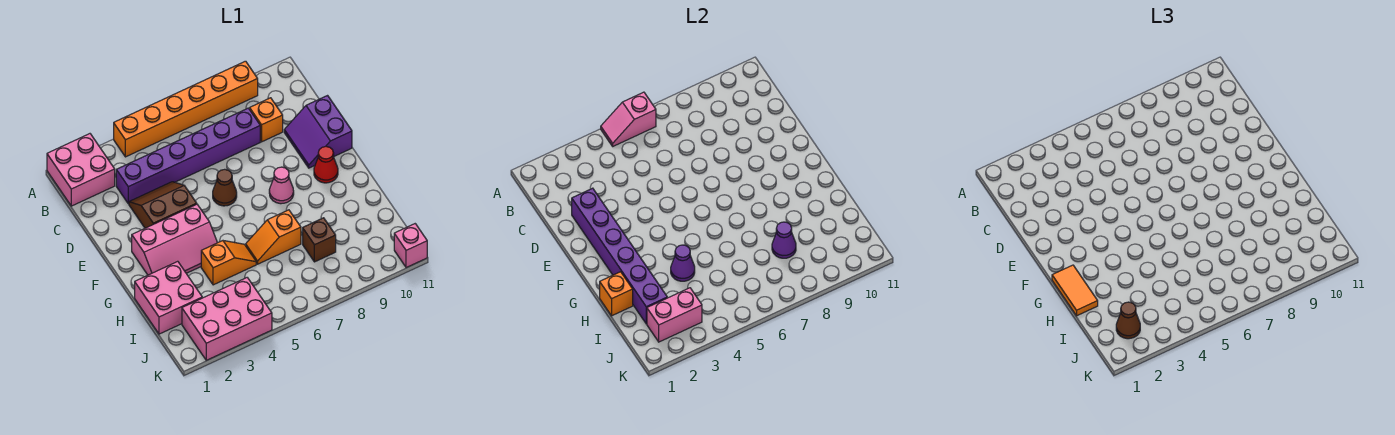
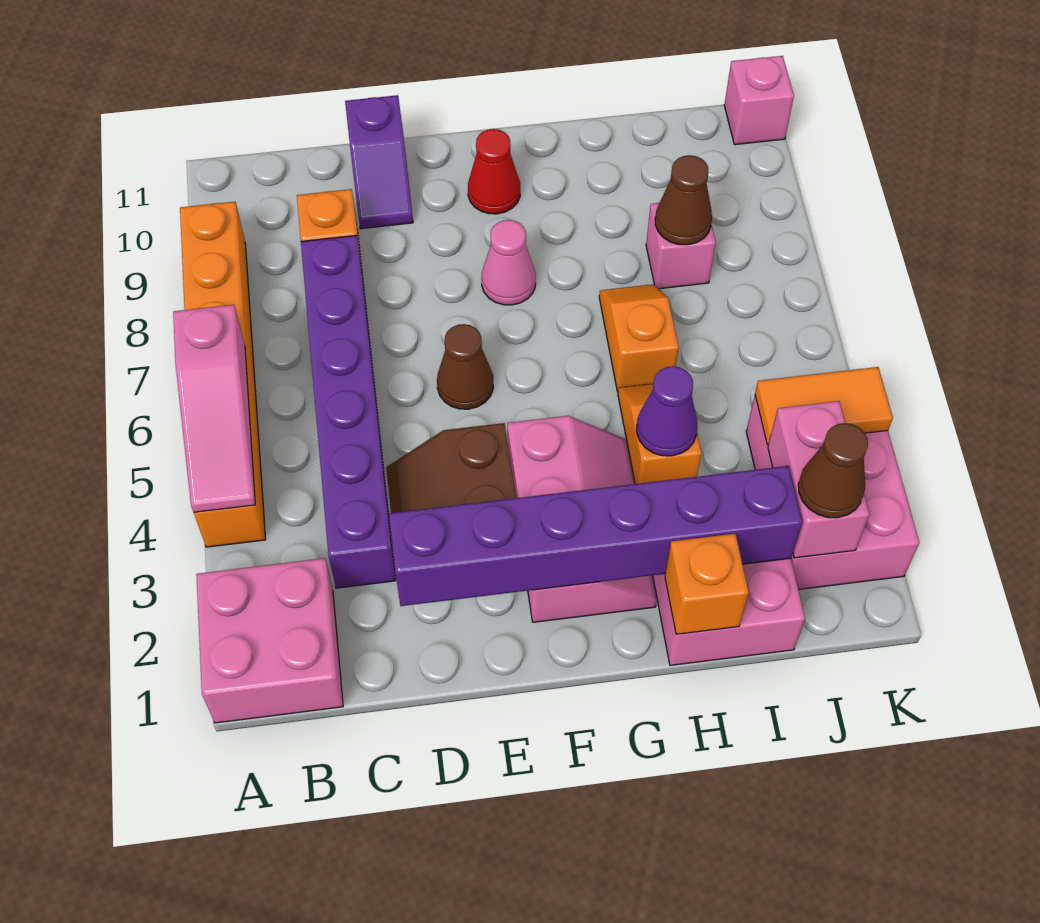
pink slope A5:A6 level 2 top 6 -> pink slope A4:A6 level 2 top 6
purple slope D10:E11 level 1 top 11 -> purple slope D10:D11 level 1 top 11
orange tile G1:H1 level 3 -> orange tile J4:K4 level 2
orange slope H6:H7 level 1 top 7 -> orange slope H6:H7 level 1 top 6
brown brick I8 level 1 -> pink brick I8 level 1
purple cone I8 level 2 -> brown cone I8 level 2

